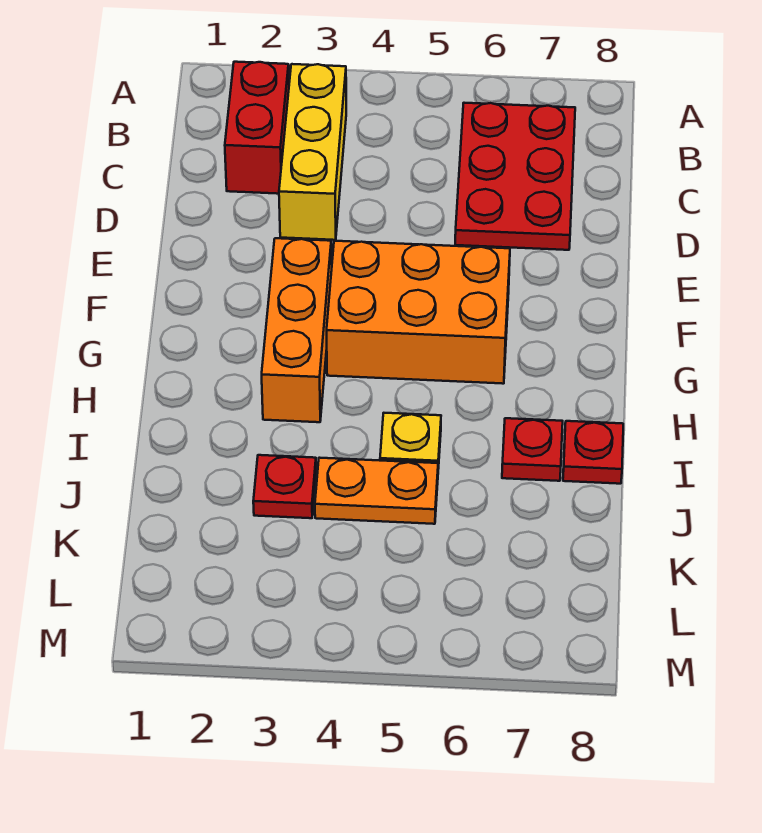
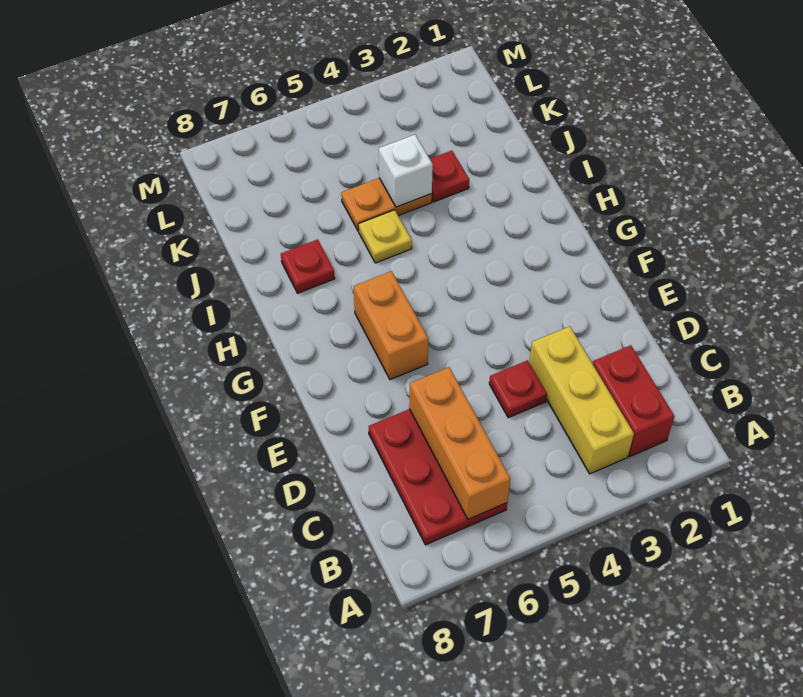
orange brick F3:H3 level 1 -> orange brick B6:D6 level 2
orange brick F4:G6 level 1 -> orange brick F6:G6 level 1
red plate I8 level 1 -> red plate D4 level 1
none -> white brick J4 level 2

